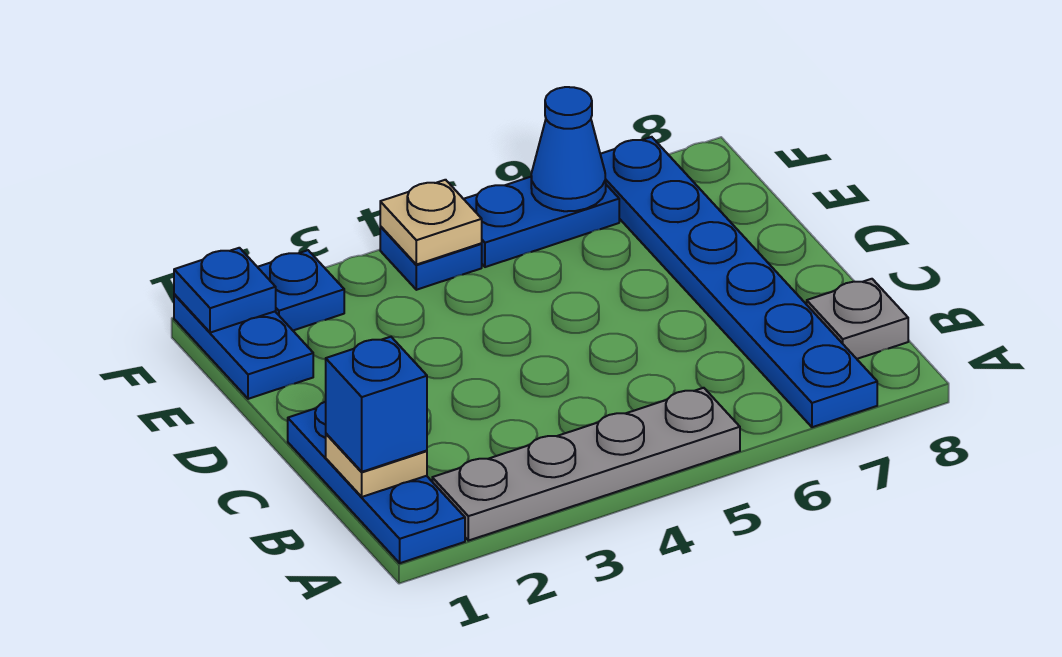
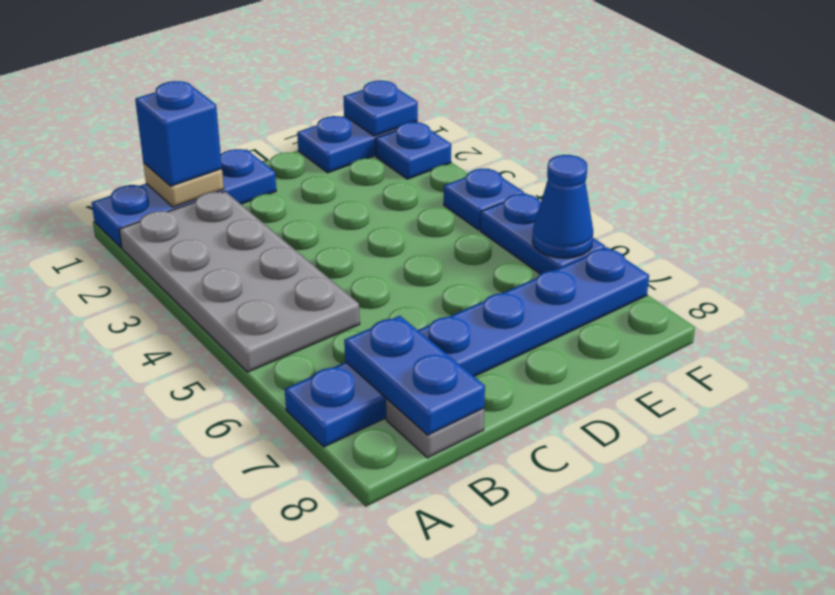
grey plate A2:A5 level 1 -> grey plate A2:B5 level 1
none -> blue plate B7:B8 level 2
tan plate F4 level 2 -> none

